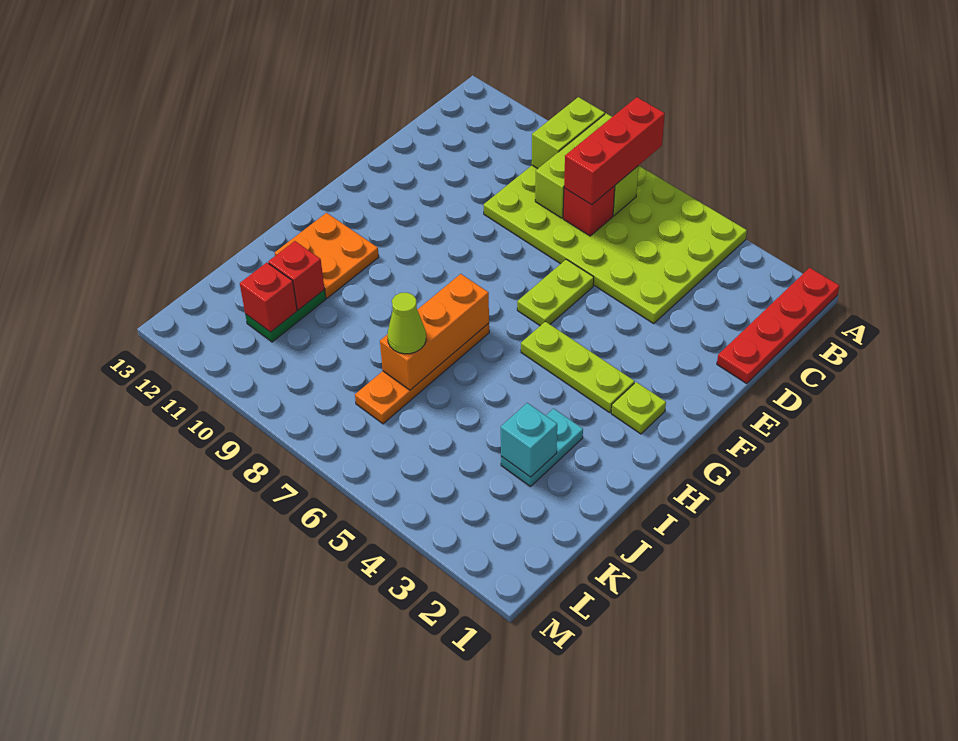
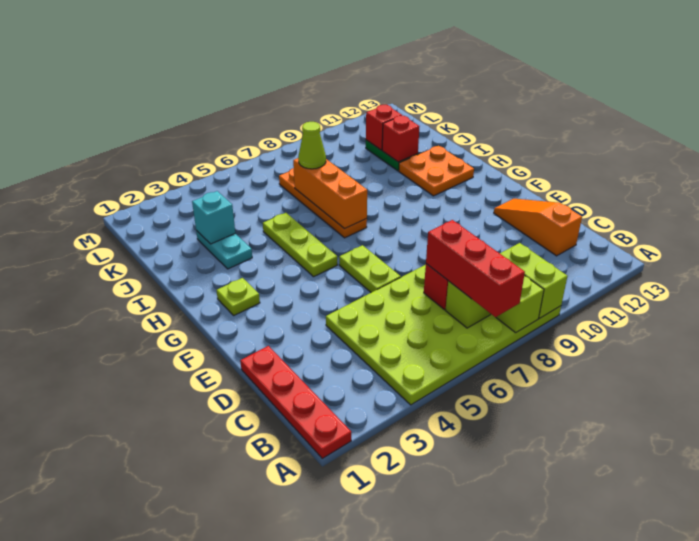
none -> orange slope C12:E12 level 1 top C
lime plate G3:G5 level 1 -> lime plate G5:I5 level 1

